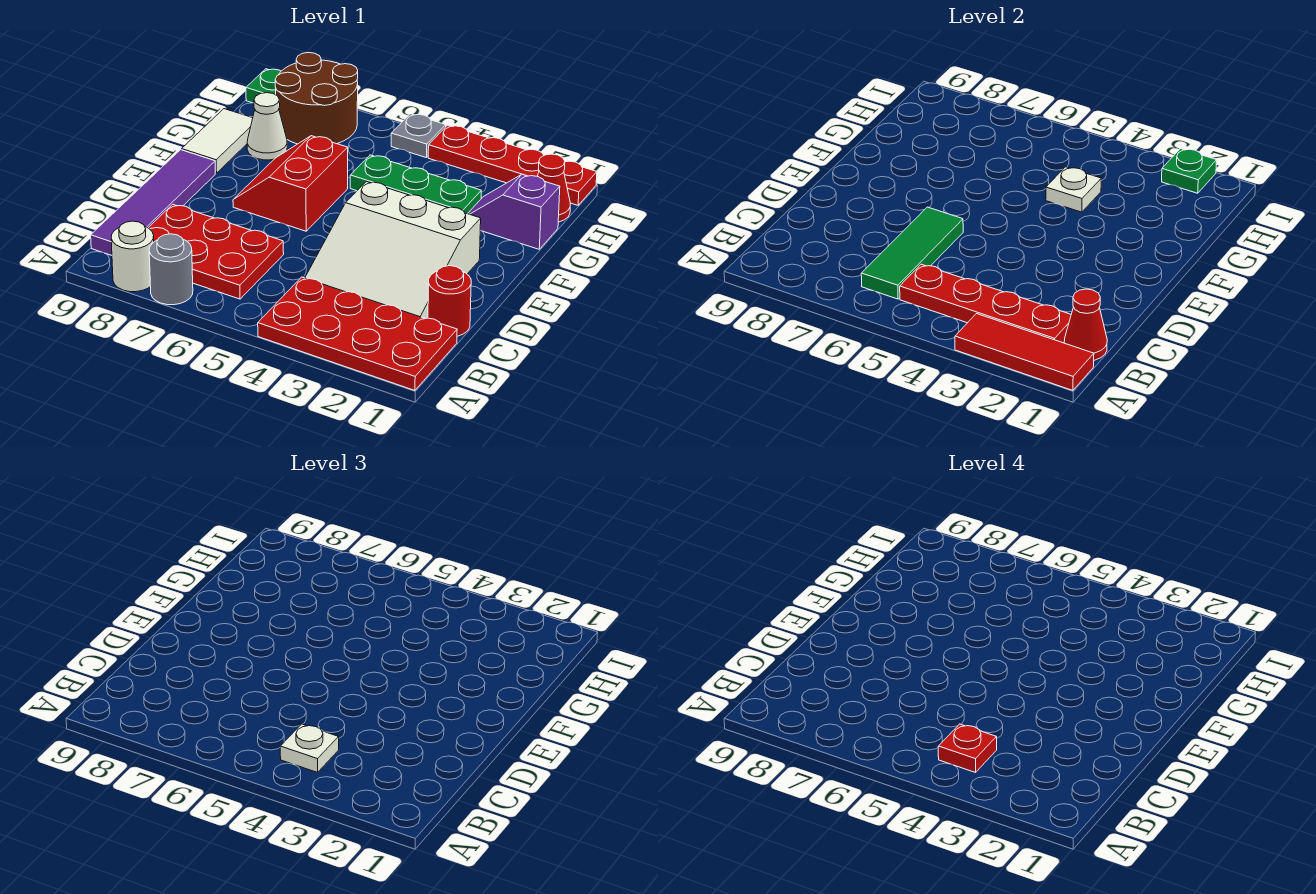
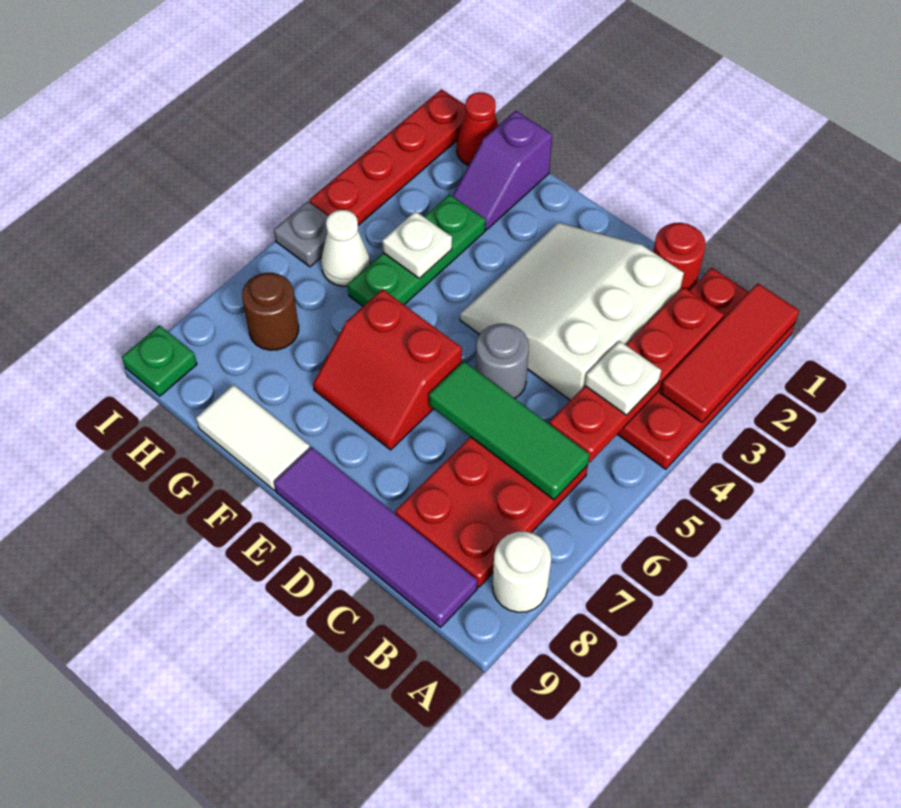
grey round brick A7 level 1 -> grey round brick D5 level 1
red cone B1 level 2 -> none
red plate B4 level 4 -> none
white slope C2:E4 level 1 top E -> white slope C2:E4 level 1 top C
white cone G8 level 1 -> white cone H5 level 1
brown round brick H7:I8 level 1 -> brown round brick H7 level 1
green plate I2 level 2 -> none

